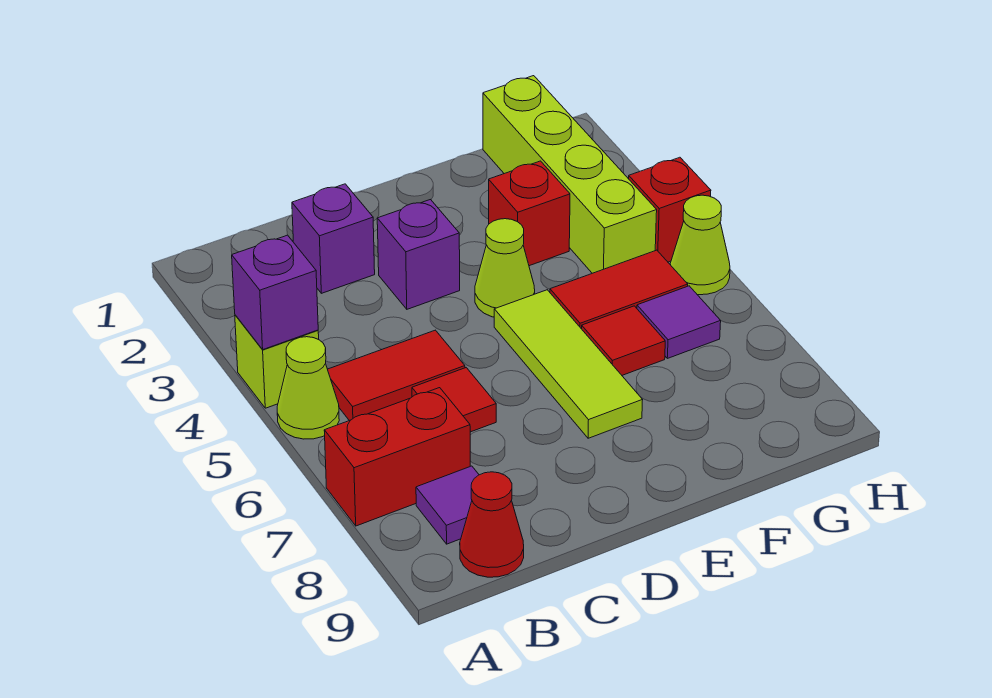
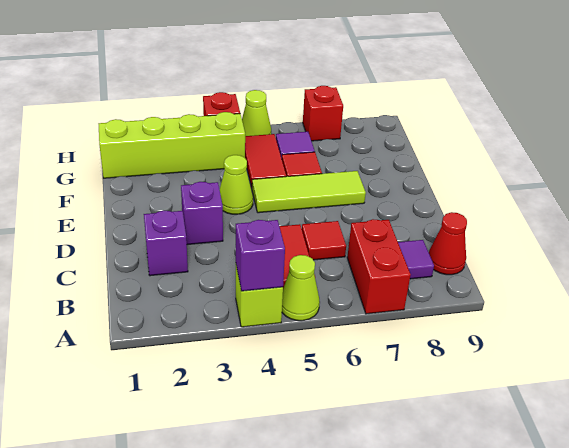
red brick F3 level 1 -> red brick H7 level 1

